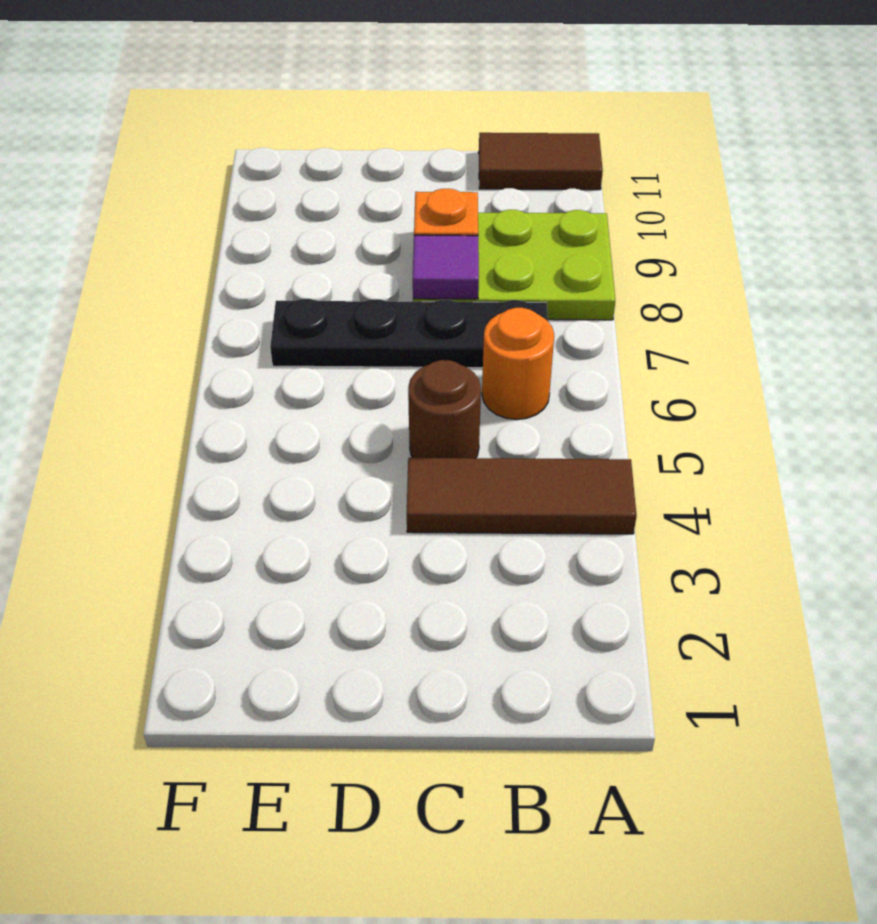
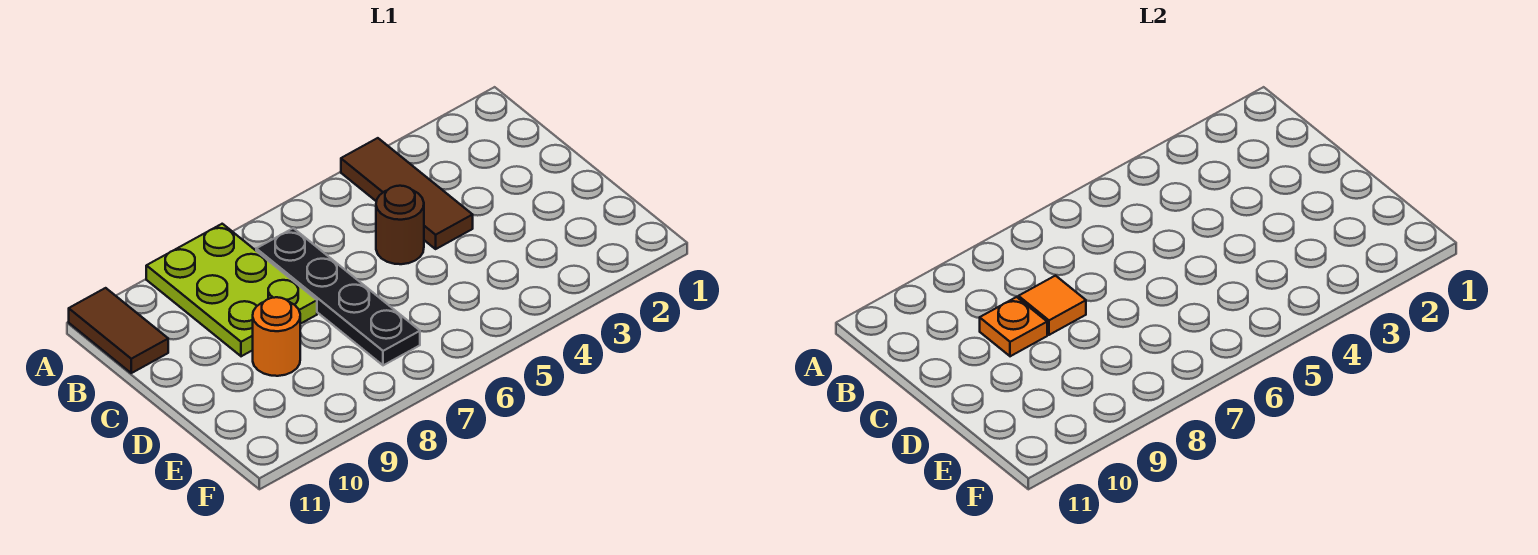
orange round brick B6 level 1 -> orange round brick D9 level 1
purple tile C8 level 2 -> orange tile C8 level 2

